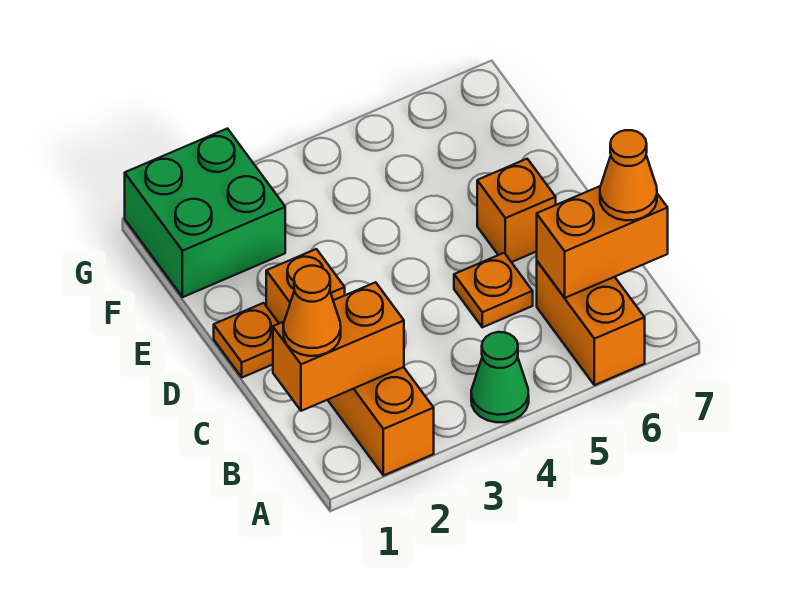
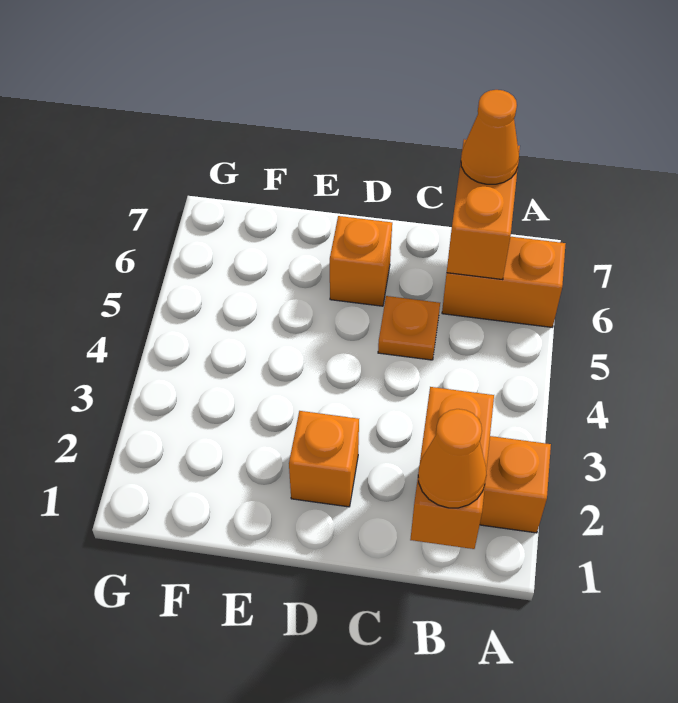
green cone A4 level 1 -> none
orange plate D1 level 1 -> none
green brick F1:G2 level 1 -> none

